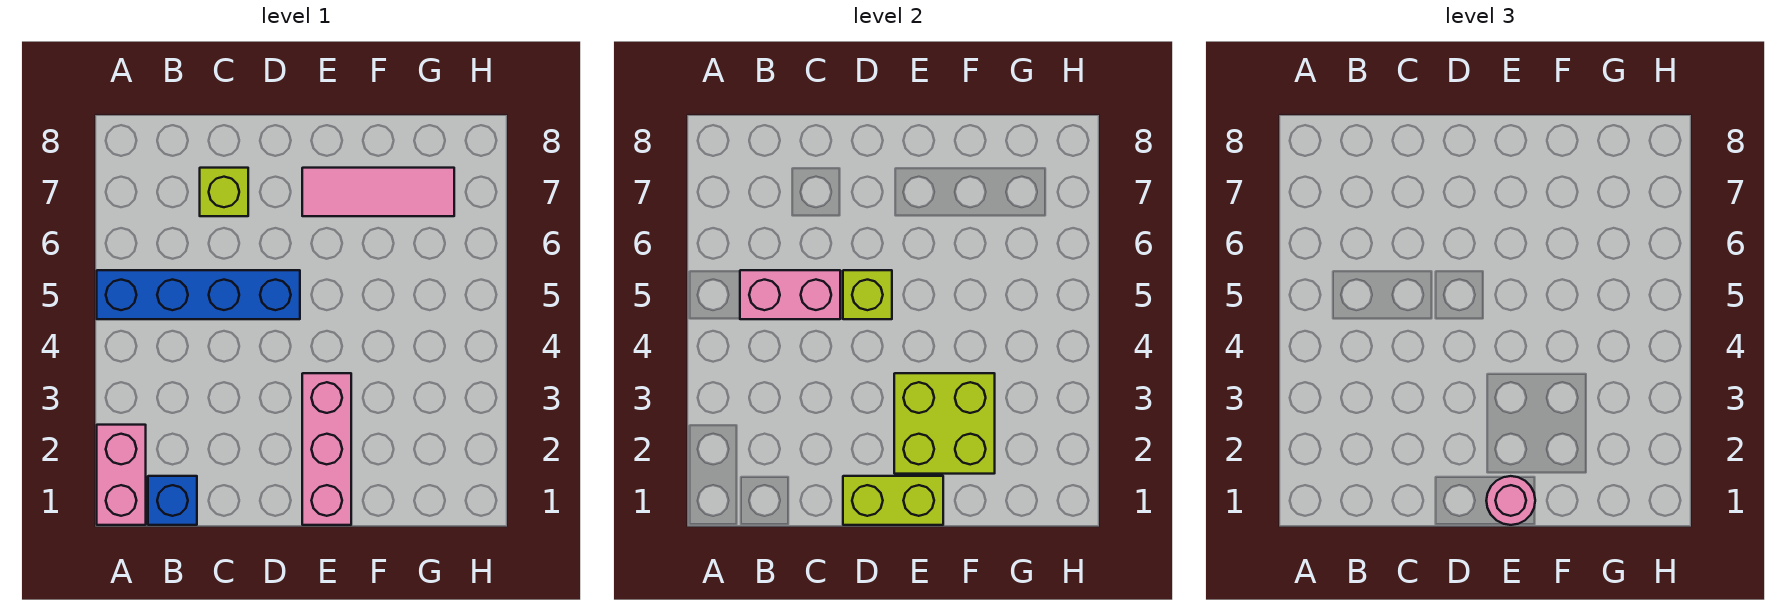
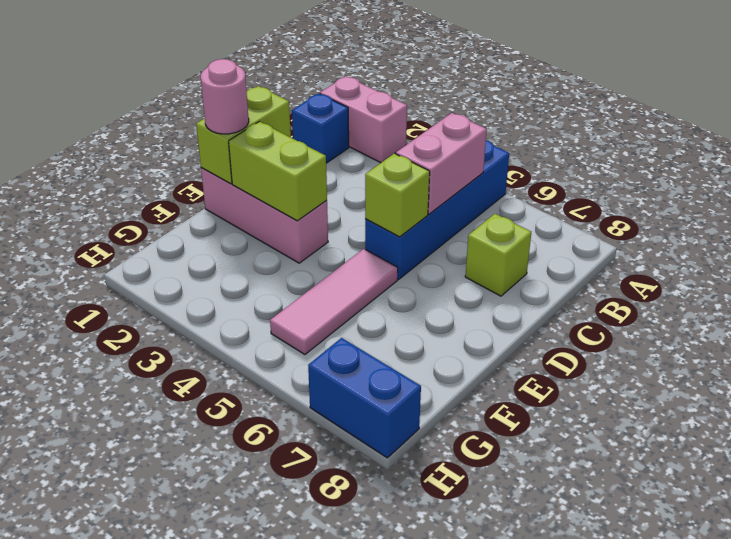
lime brick E2:F3 level 2 -> lime brick E2:E3 level 2
pink tile E7:G7 level 1 -> pink tile E5:G5 level 1
none -> blue brick H7:H8 level 1

